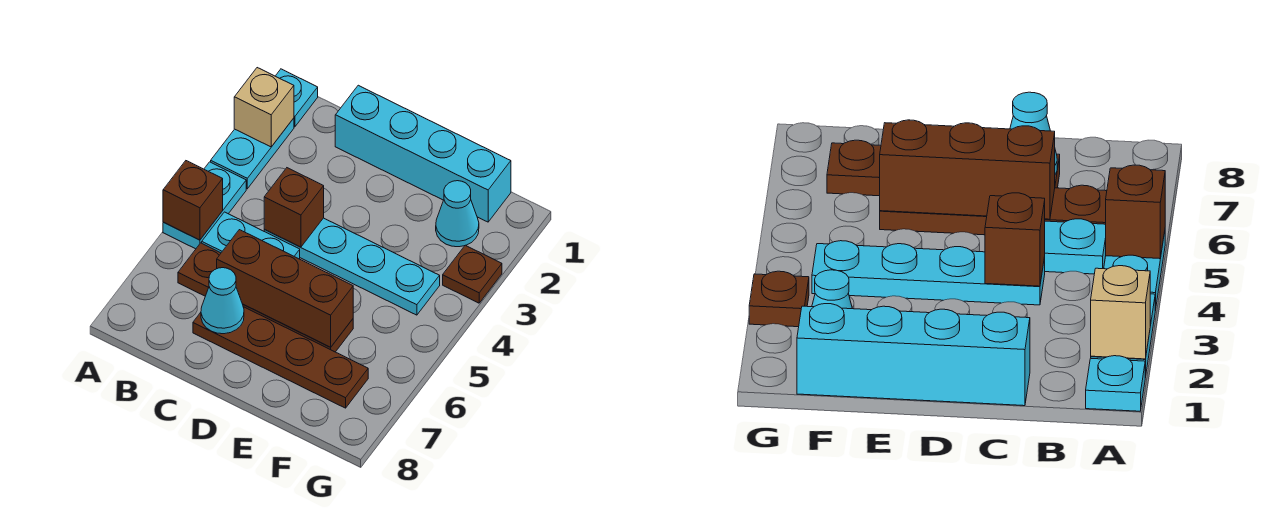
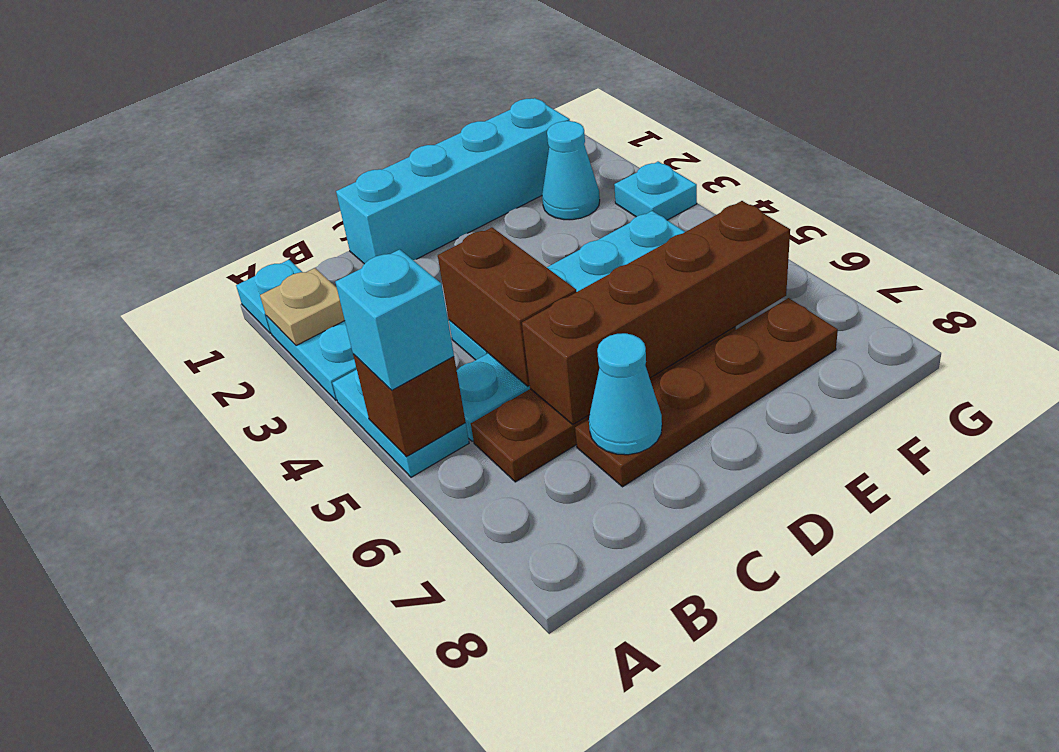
tan brick A2 level 2 -> tan plate A2 level 2
none -> cyan brick A5 level 3
brown brick C4 level 2 -> brown brick C4:C5 level 2
brown brick C6:E6 level 2 -> brown brick C6:F6 level 2
brown plate G3 level 1 -> cyan plate G3 level 1

